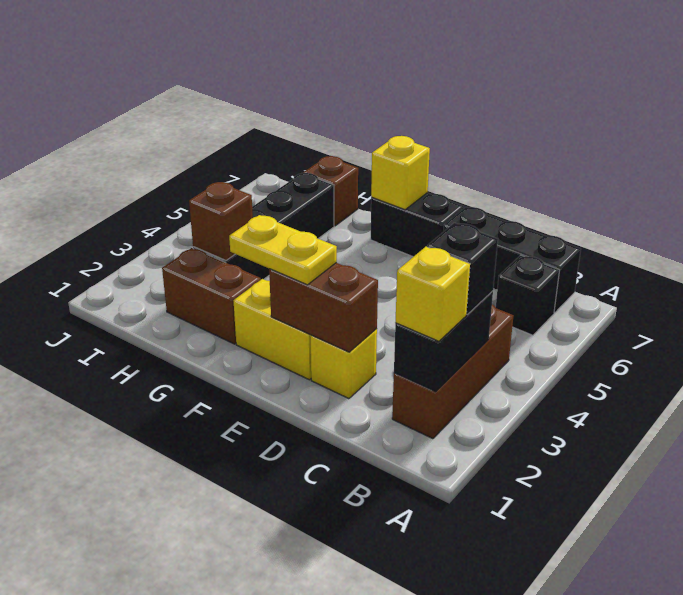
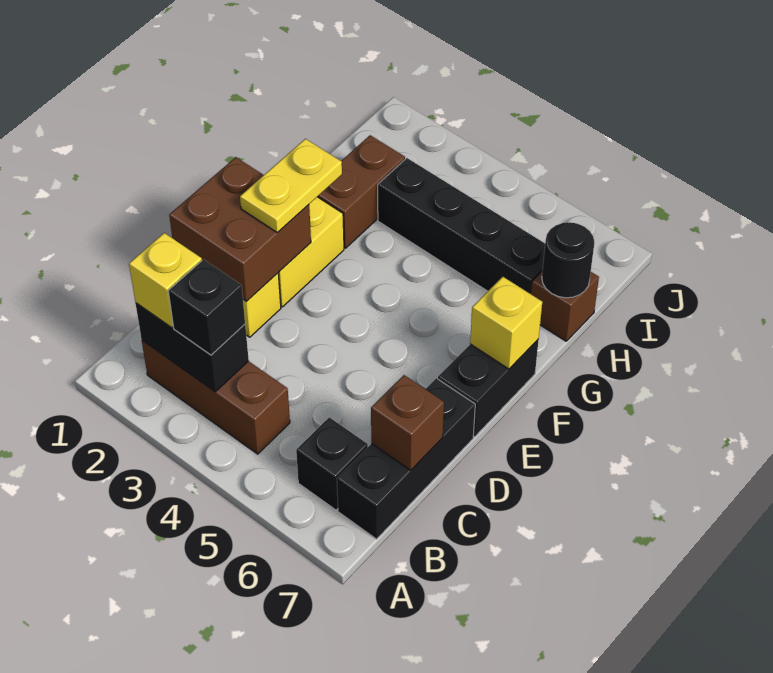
brown brick D2:E2 level 2 -> brown brick D1:E2 level 2
brown brick H3 level 2 -> brown brick C7 level 2
none -> black round brick H7 level 2

